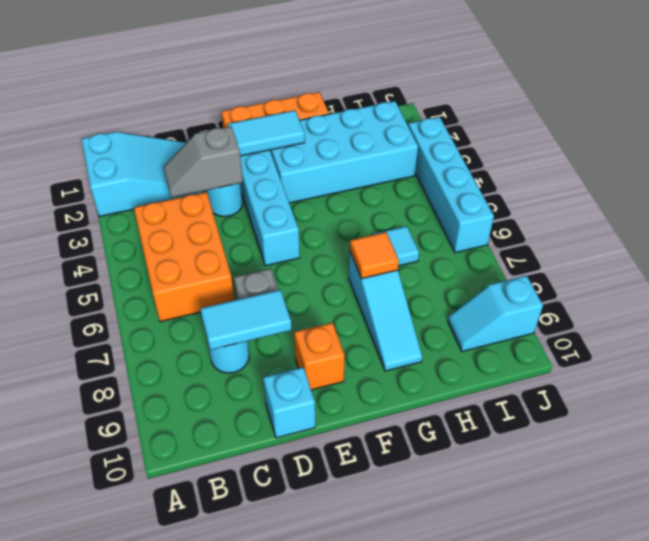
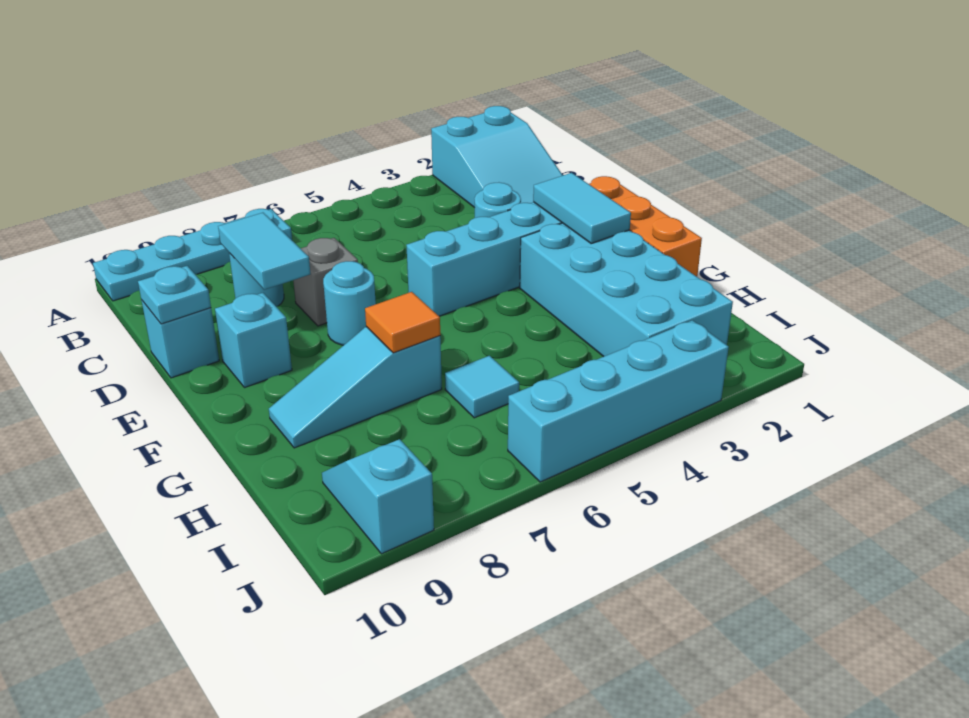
none -> cyan plate A7:A10 level 1
orange brick B4:C6 level 1 -> none
grey slope C3:D3 level 2 top D -> none
none -> cyan plate D10 level 2
none -> cyan round brick E7 level 1
orange brick E9 level 1 -> cyan brick E9 level 1

